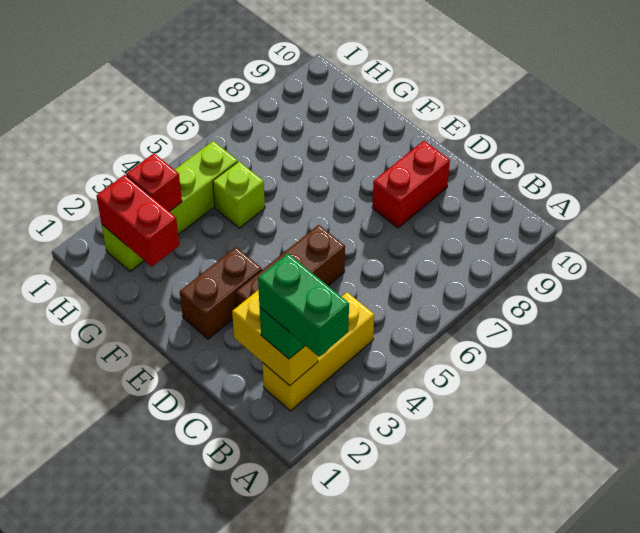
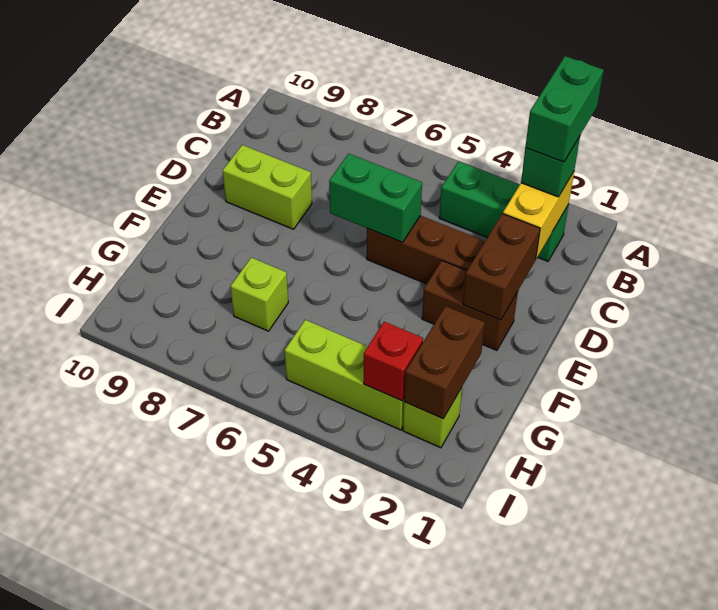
yellow brick B2:B4 level 1 -> green brick B2:B4 level 1
none -> brown brick D2:E2 level 2
none -> green brick D5:D6 level 2
red brick D8:D9 level 1 -> lime brick D8:D9 level 1
red brick G2:H2 level 2 -> brown brick G2:H2 level 2
lime brick G5 level 1 -> lime brick G7 level 1

